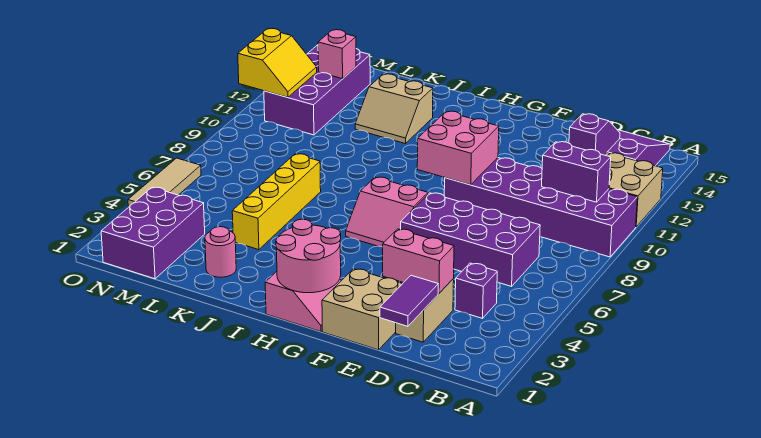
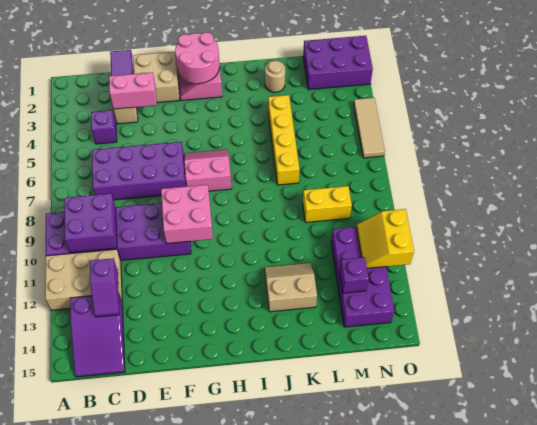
purple brick B10:C10 level 2 -> purple brick B9:C10 level 2
pink round brick K2 level 1 -> tan round brick K2 level 1
none -> yellow brick L9:M9 level 1
purple brick M1:N3 level 1 -> purple brick M1:O2 level 1
pink brick M13 level 2 -> purple brick M13 level 2

